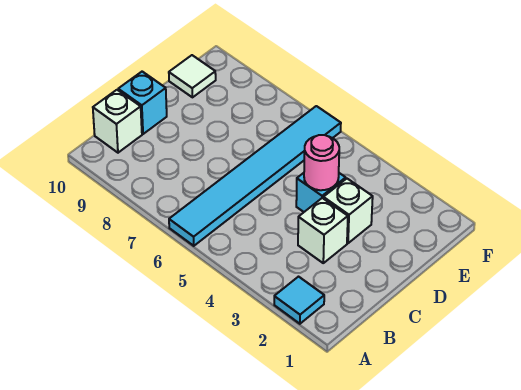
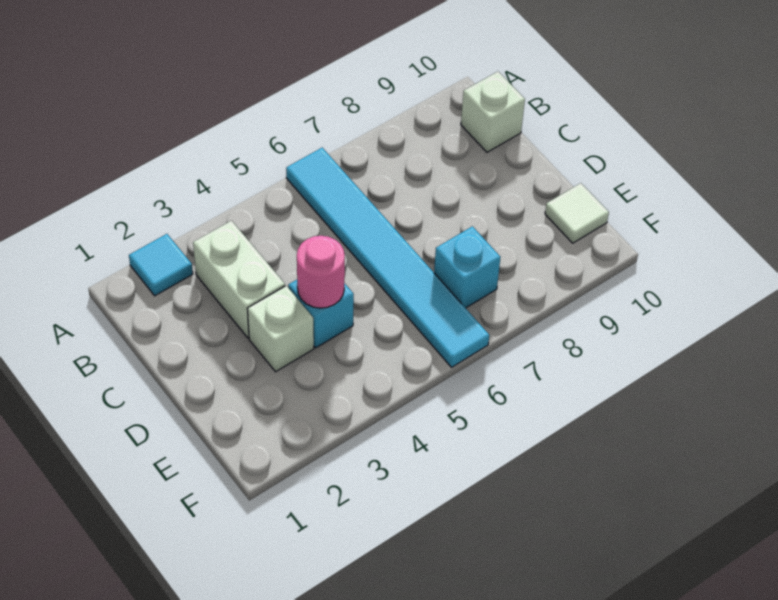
white brick C3 level 1 -> white brick B3:C3 level 1
cyan brick C10 level 1 -> cyan brick E7 level 1

